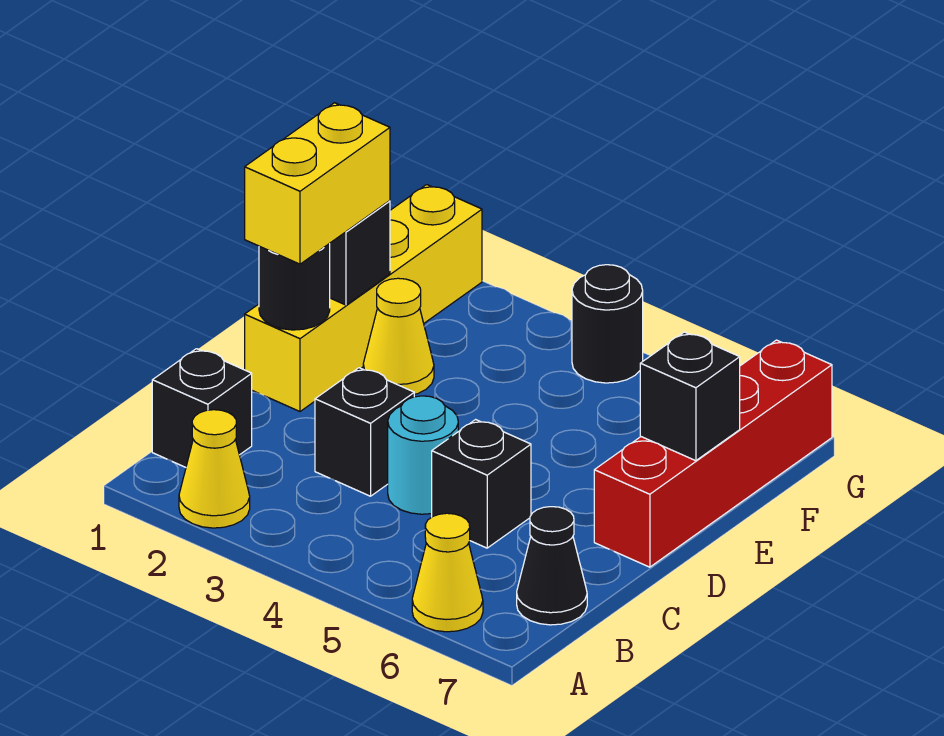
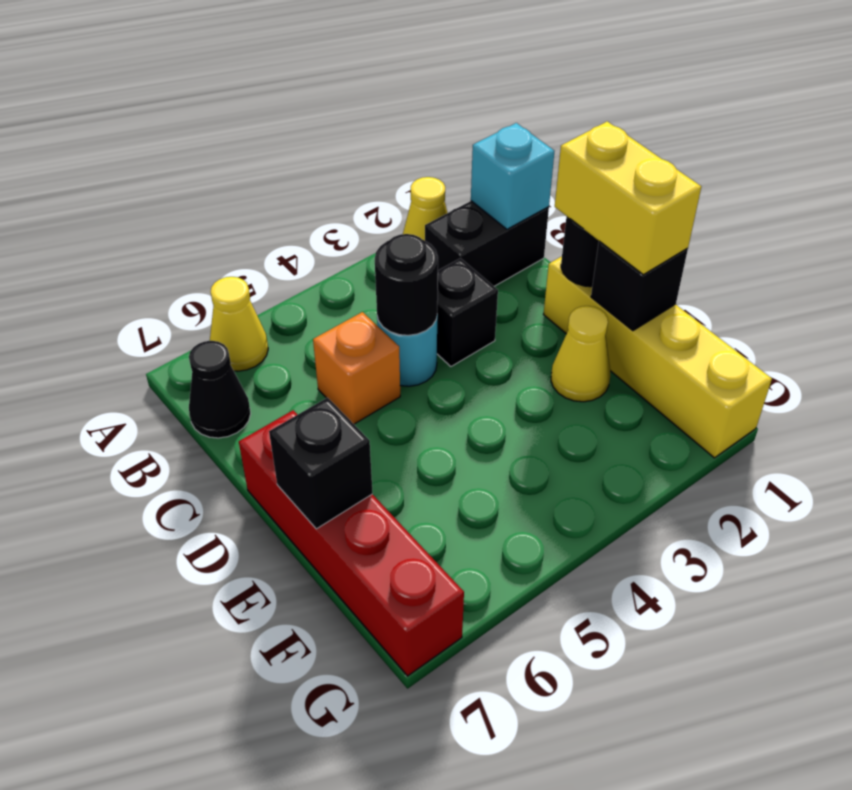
black brick B1 level 1 -> black brick B1:B2 level 1
none -> cyan brick B1 level 2
black brick C5 level 1 -> orange brick C5 level 1
black round brick G4 level 1 -> black round brick C4 level 2

